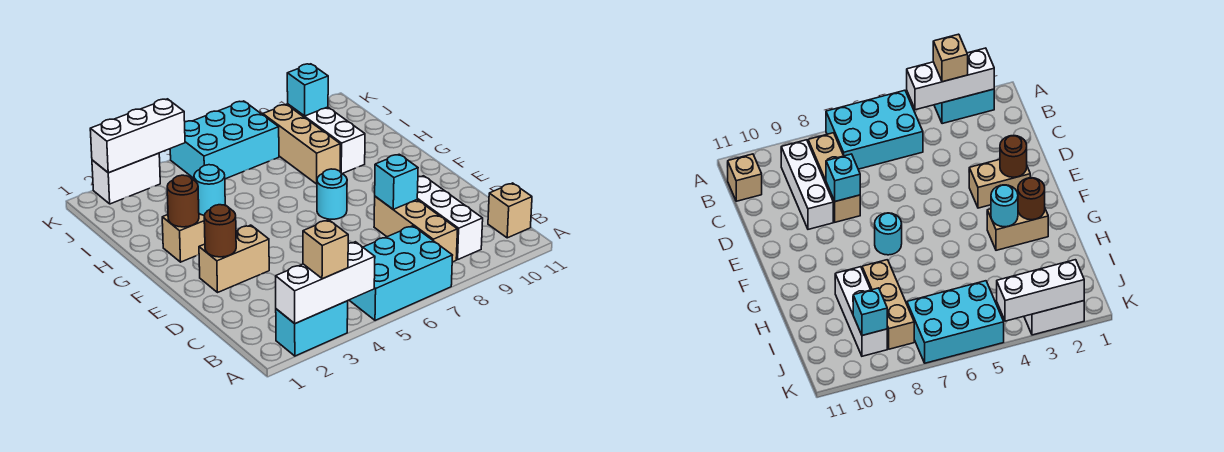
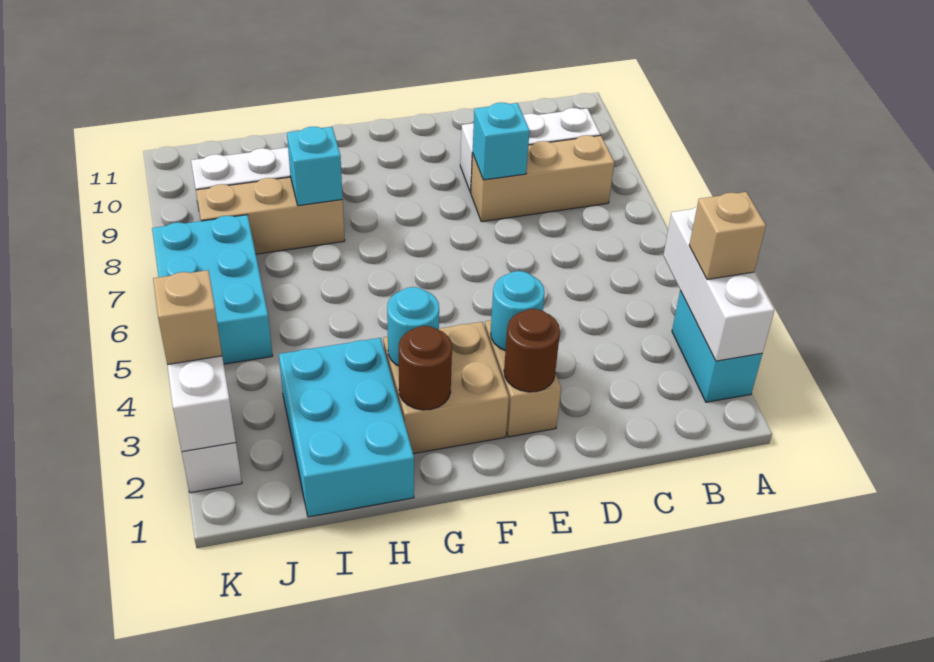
cyan brick A5:B7 level 1 -> cyan brick H1:I3 level 1
tan brick B11 level 1 -> tan brick K3 level 3
cyan round brick F7 level 1 -> cyan round brick E3 level 2
tan brick G2:G3 level 1 -> tan brick F2:G3 level 1
cyan brick J9 level 2 -> cyan brick H8 level 2

